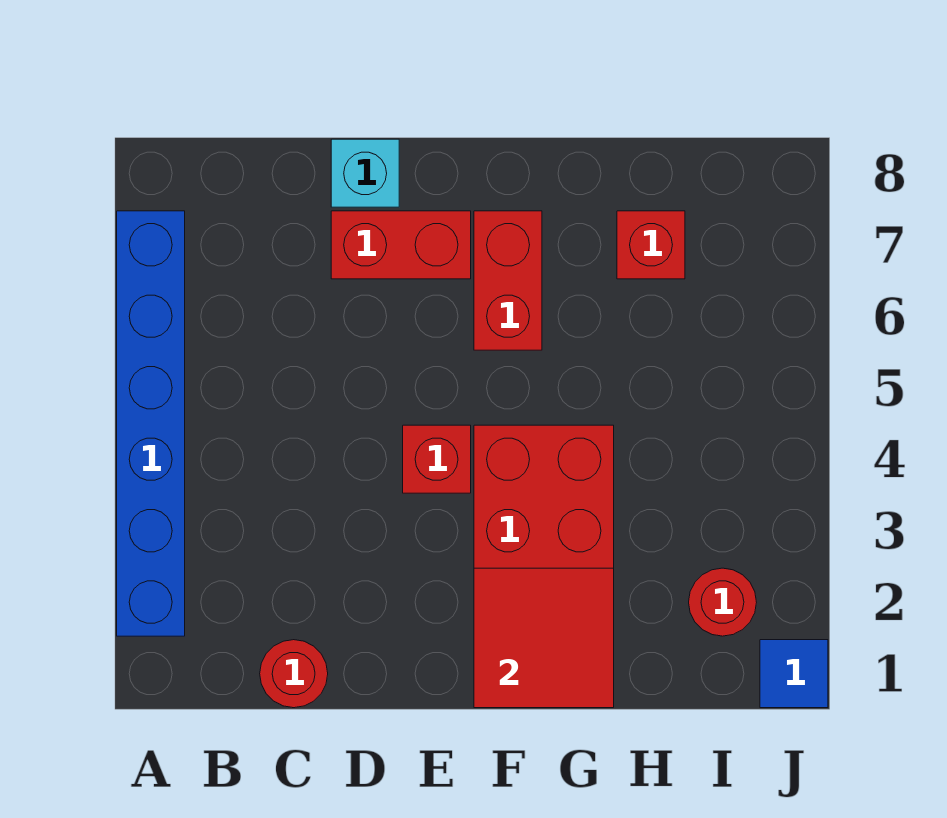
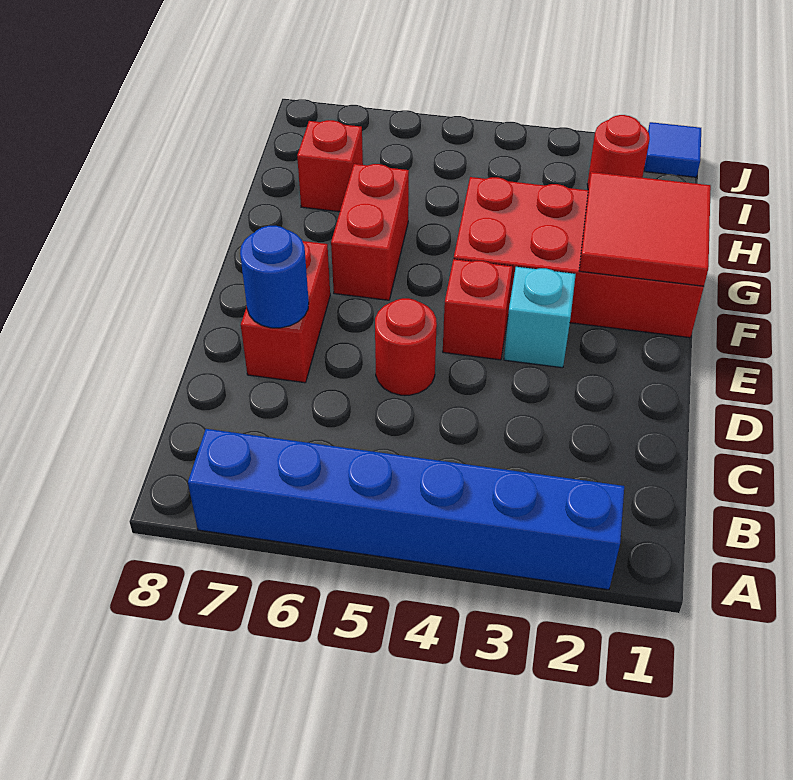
red round brick C1 level 1 -> red round brick D5 level 1
none -> blue round brick D7 level 2
cyan brick D8 level 1 -> cyan brick E3 level 1
red brick F6:F7 level 1 -> red brick F6:G6 level 1

